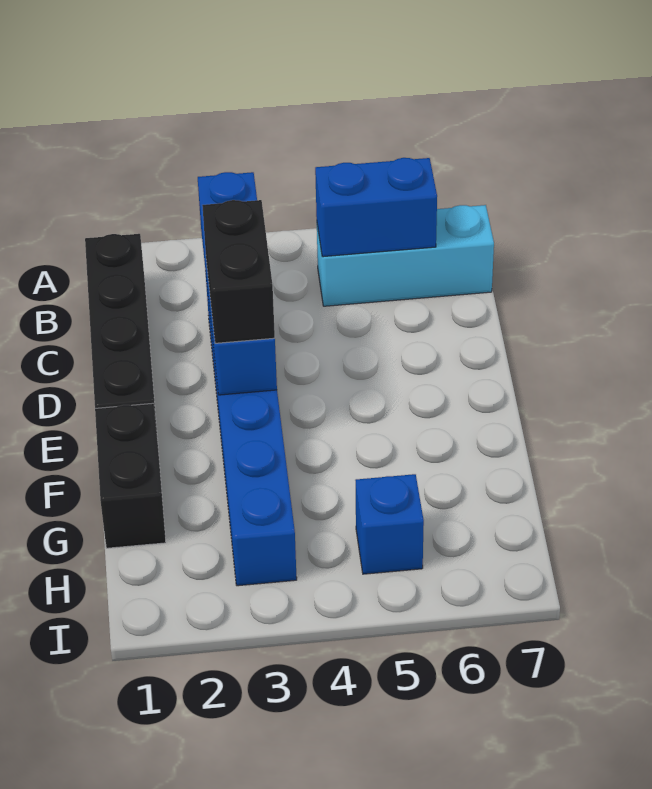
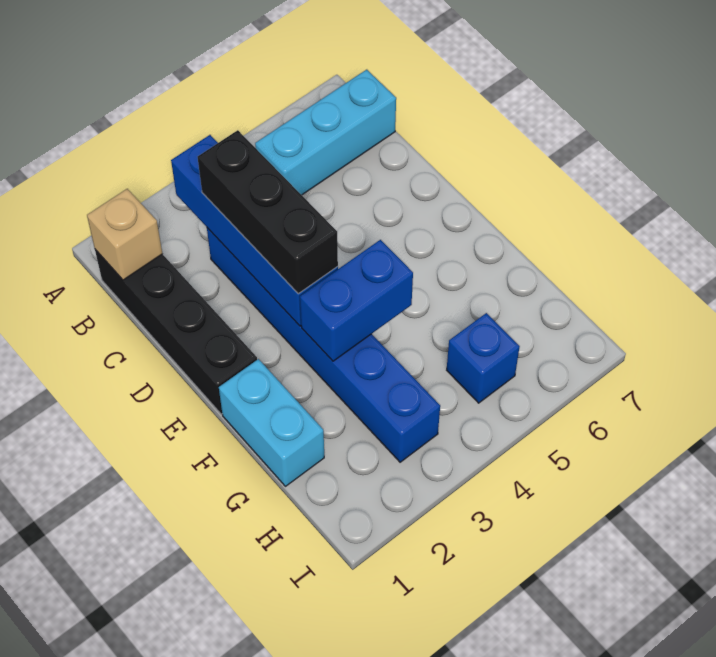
none -> tan brick B1 level 2
blue brick B5:B6 level 2 -> blue brick F3:F4 level 2
black brick D3:E3 level 3 -> black brick C3:E3 level 3
black brick F1:G1 level 1 -> cyan brick F1:G1 level 1

